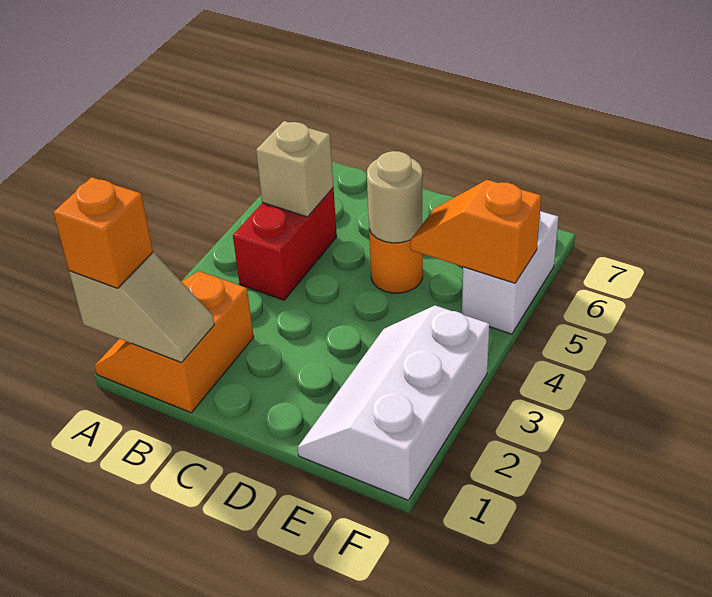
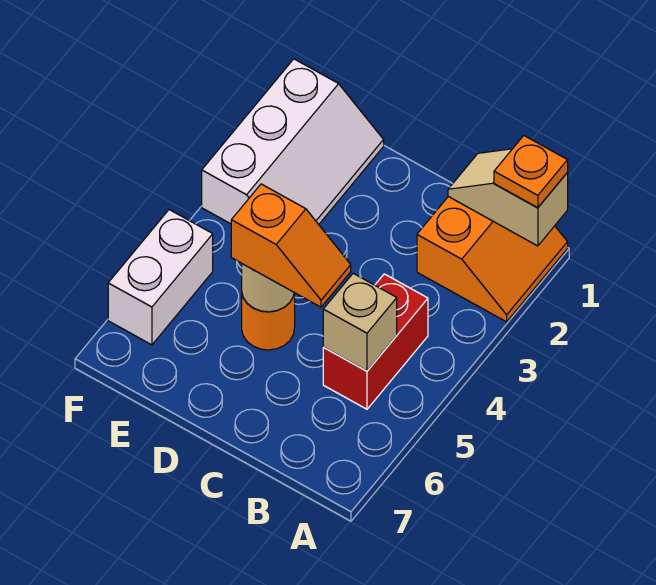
orange brick A1 level 3 -> orange plate A1 level 3
orange slope E5:F5 level 2 top F -> orange slope C5:D5 level 3 top D

